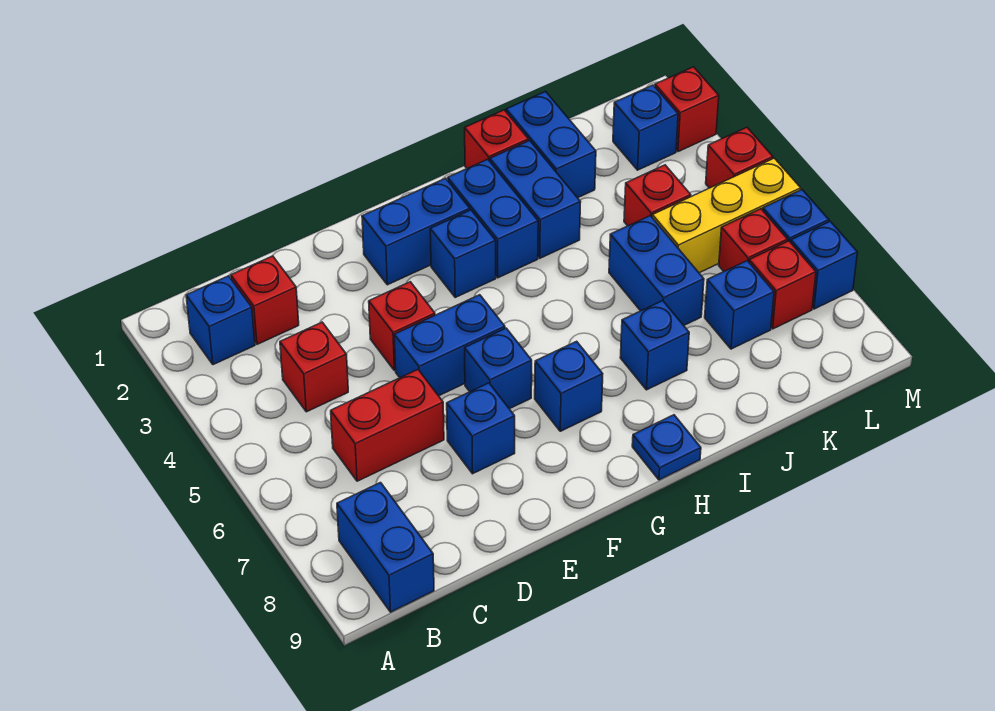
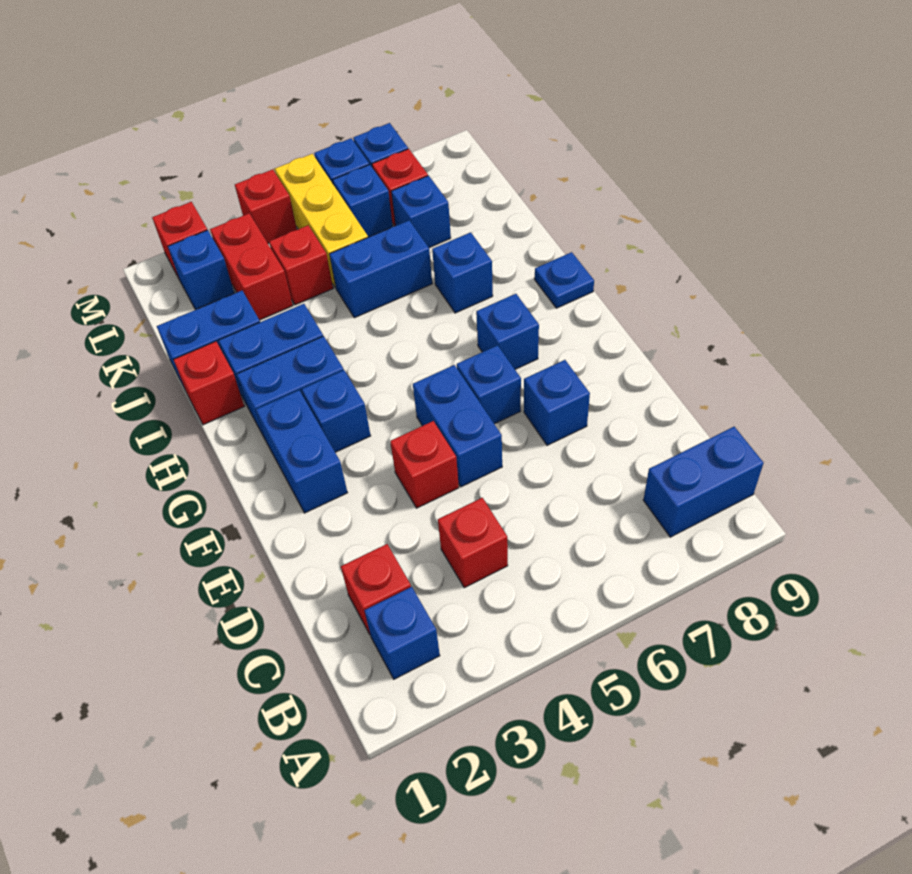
red brick C6:D6 level 1 -> red brick K3:L3 level 1
red brick L6 level 1 -> blue brick L6 level 1

